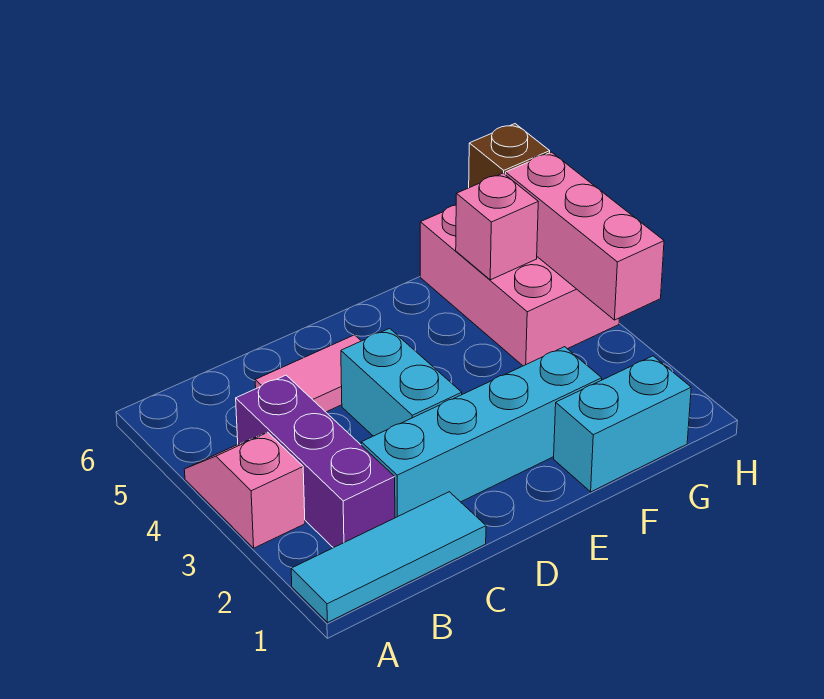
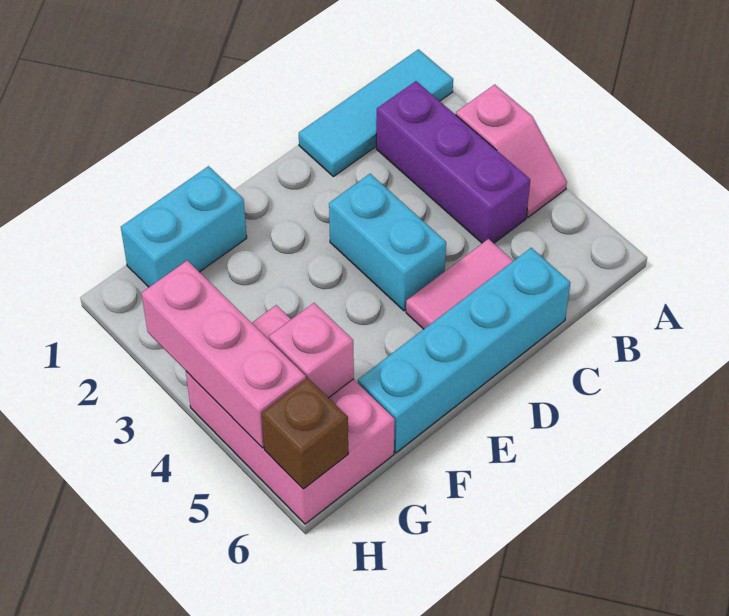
cyan brick C2:F2 level 1 -> cyan brick C6:F6 level 1

